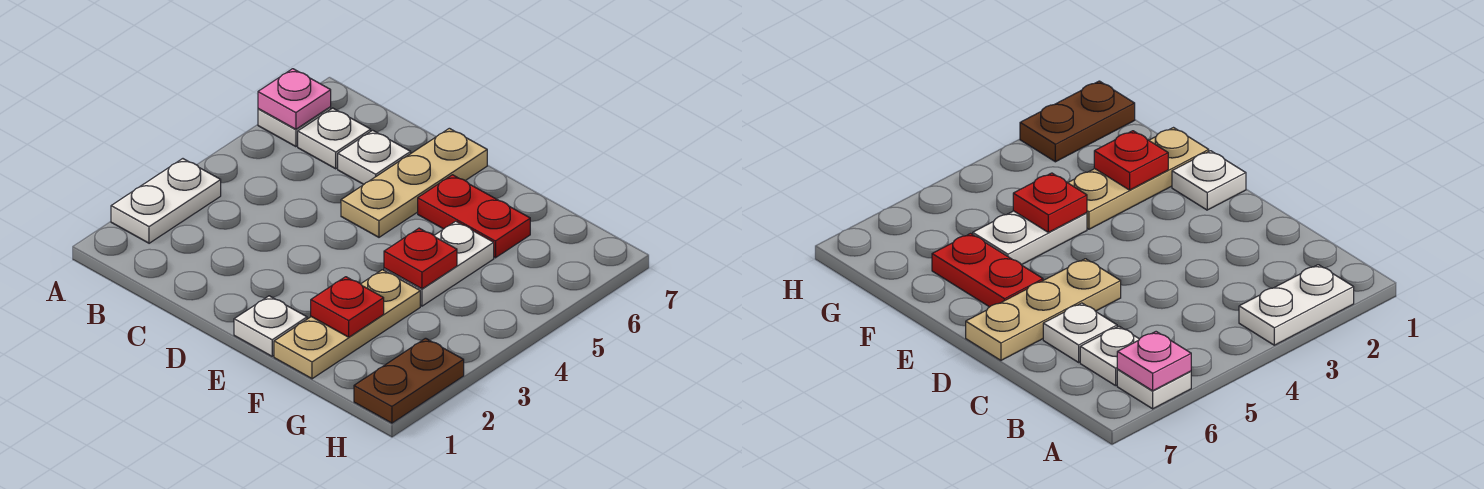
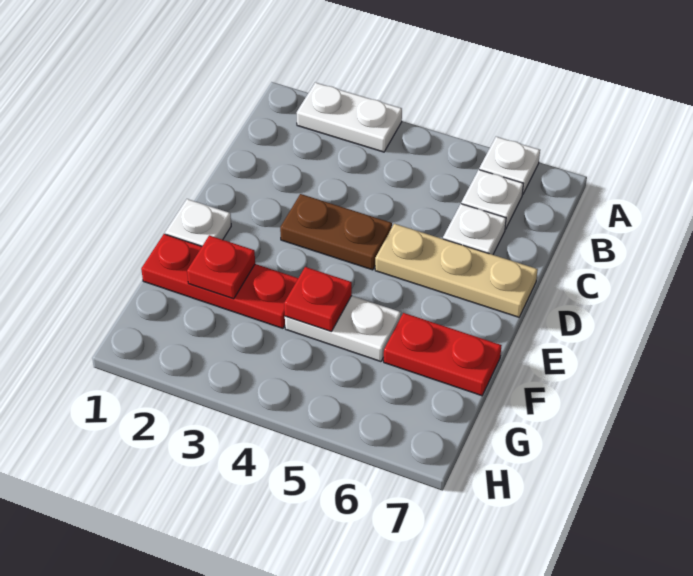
pink plate A6 level 2 -> none
red plate E6:F6 level 1 -> red plate F6:F7 level 1
tan plate F1:F3 level 1 -> red plate F1:F3 level 1
brown plate H1:H2 level 1 -> brown plate D3:D4 level 1

